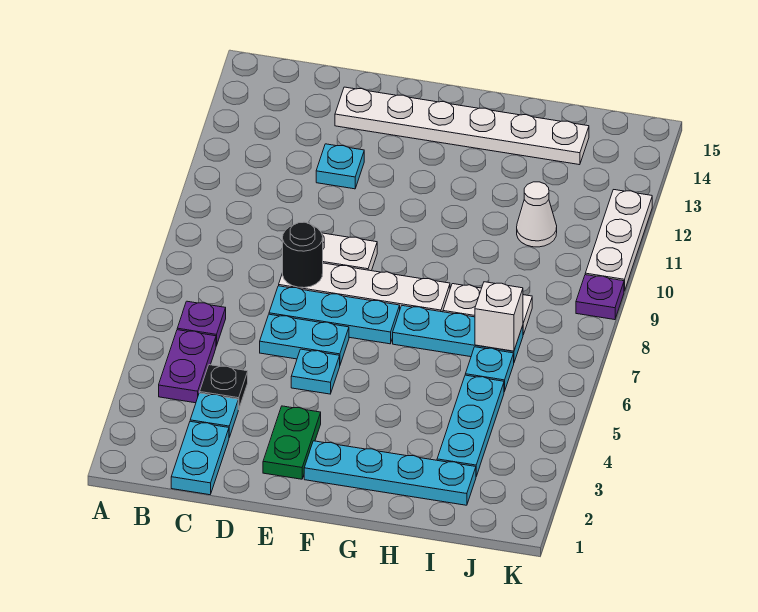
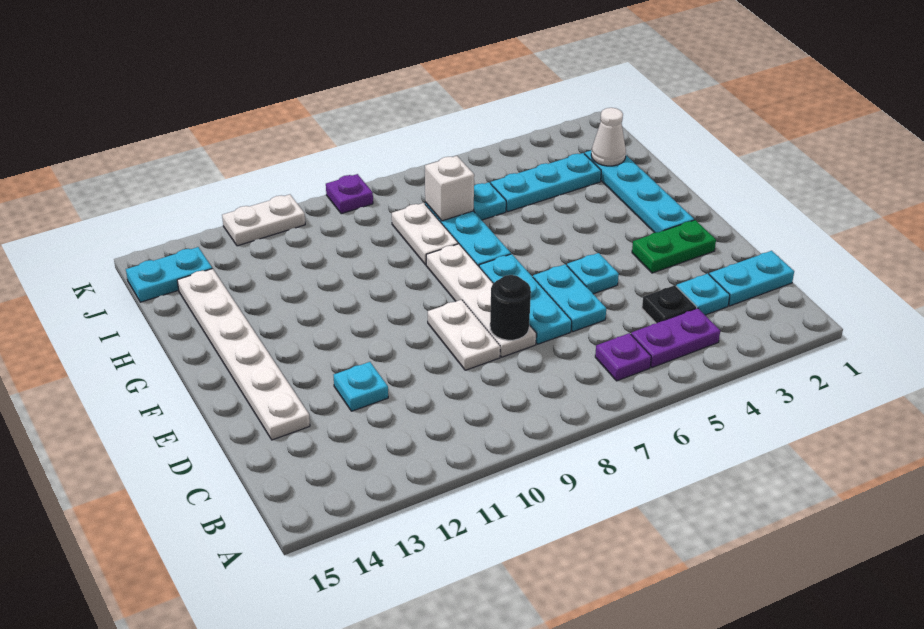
white cone I11 level 1 -> white cone I2 level 2
none -> cyan plate J14:J15 level 1
white plate K10:K12 level 1 -> white plate K11:K12 level 1

